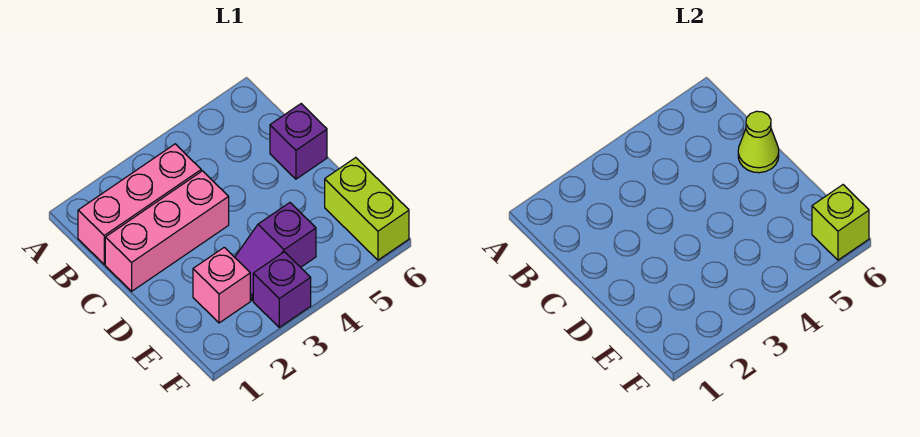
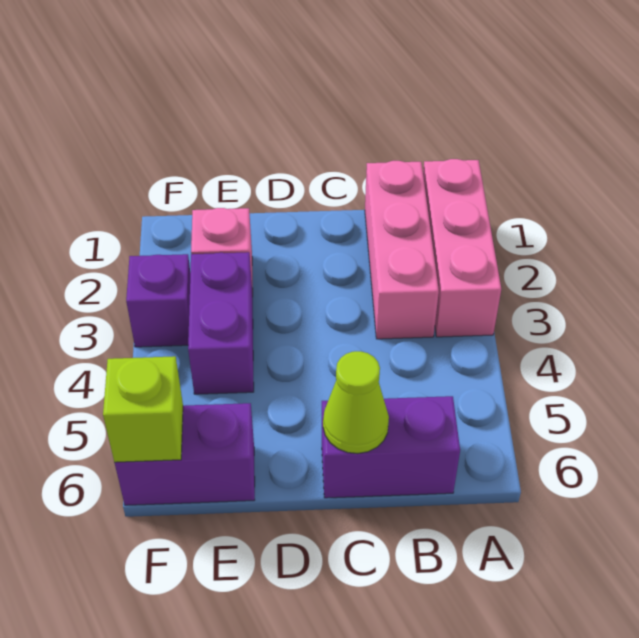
pink brick C1:C3 level 1 -> pink brick A1:A3 level 1
purple brick C6 level 1 -> purple brick B6:C6 level 1
purple slope E3:E4 level 1 top 4 -> purple brick E3:E4 level 1
lime brick E6:F6 level 1 -> purple brick E6:F6 level 1

